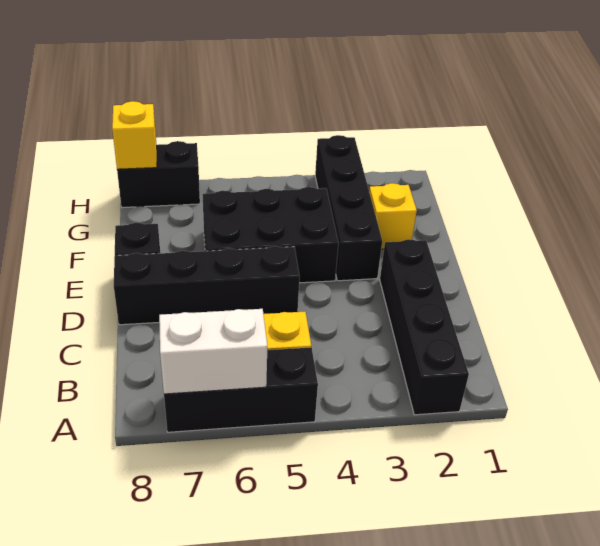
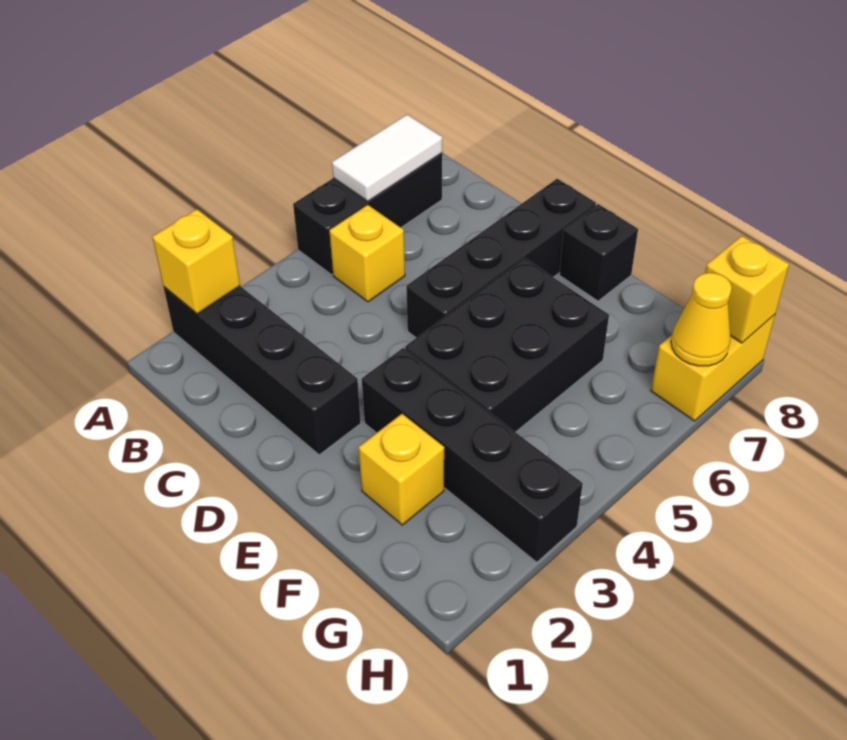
none -> yellow brick A2 level 2
white brick A6:A7 level 2 -> white tile A6:A7 level 2
black brick H7:H8 level 1 -> yellow brick H7:H8 level 1
none -> yellow cone H7 level 2

